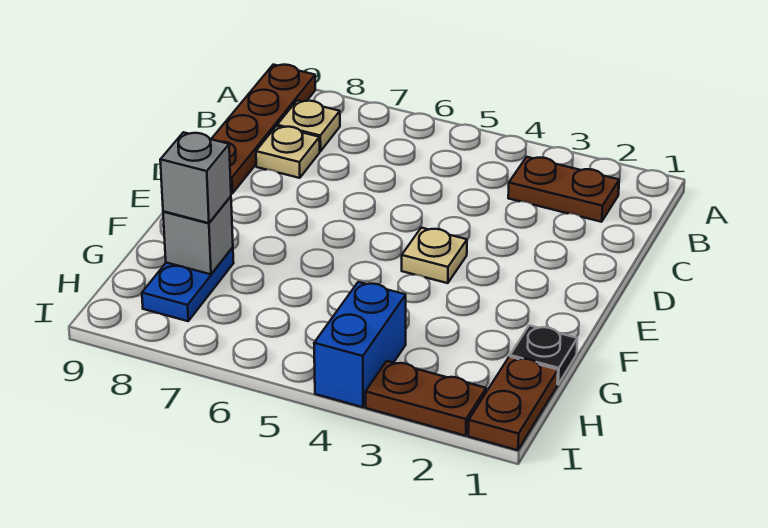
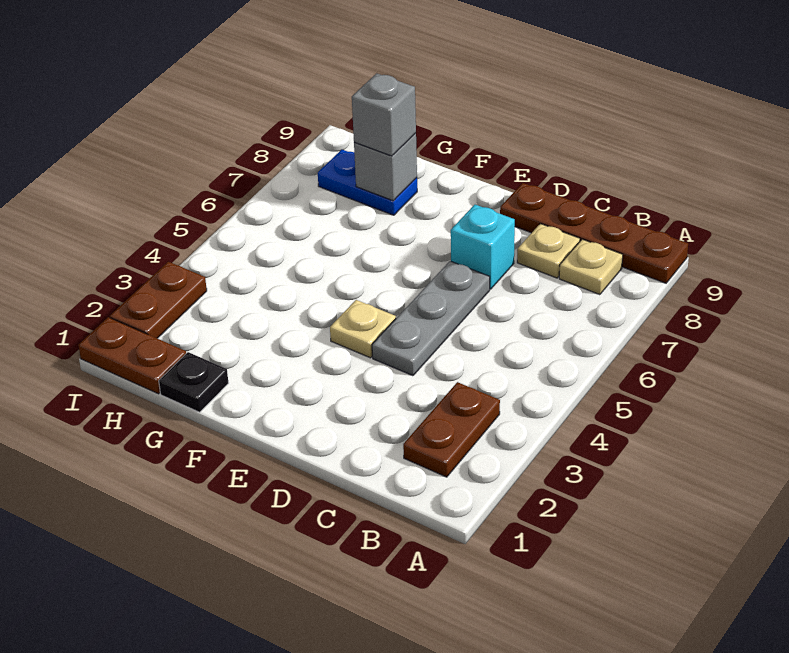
none -> grey plate D4:D6 level 1
none -> cyan brick D7 level 1
blue brick H4:I4 level 1 -> none

